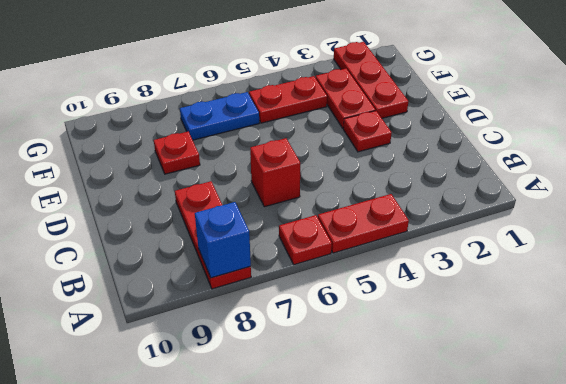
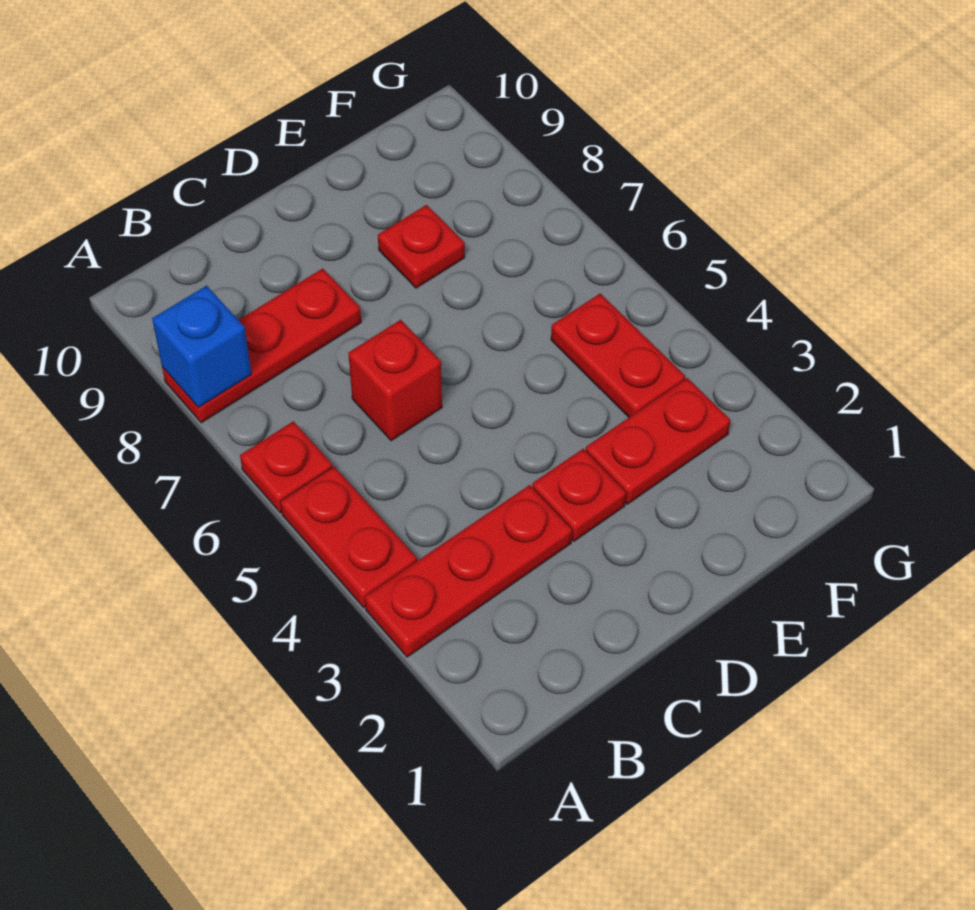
red plate E2:G2 level 1 -> red plate A3:C3 level 1
blue plate F6:F7 level 1 -> none

